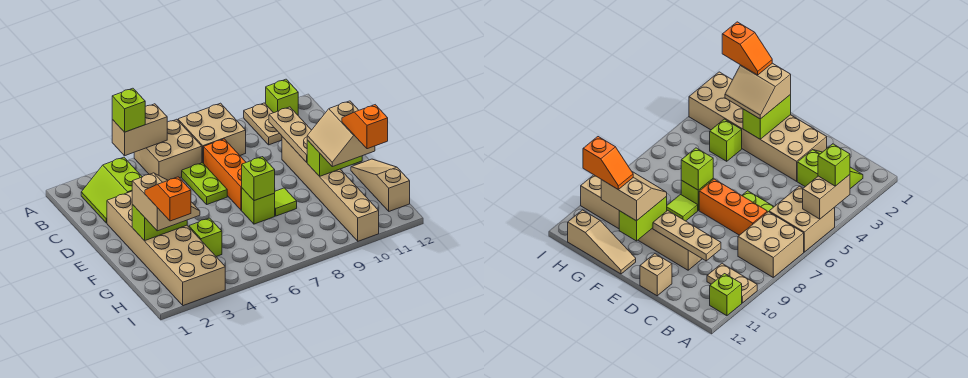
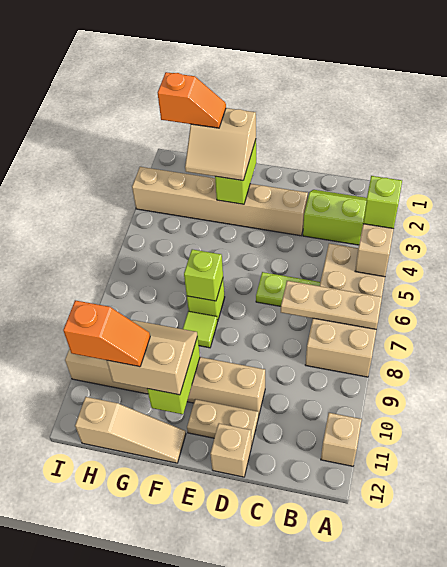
tan plate A10:B10 level 1 -> tan plate D11:E11 level 1
lime brick A11 level 1 -> tan brick A11 level 1
orange brick C7:E7 level 1 -> none
tan plate C10:E10 level 2 -> tan plate A7:C7 level 2
tan brick D2:I3 level 1 -> tan brick D3:I3 level 1
lime brick G4 level 1 -> none

